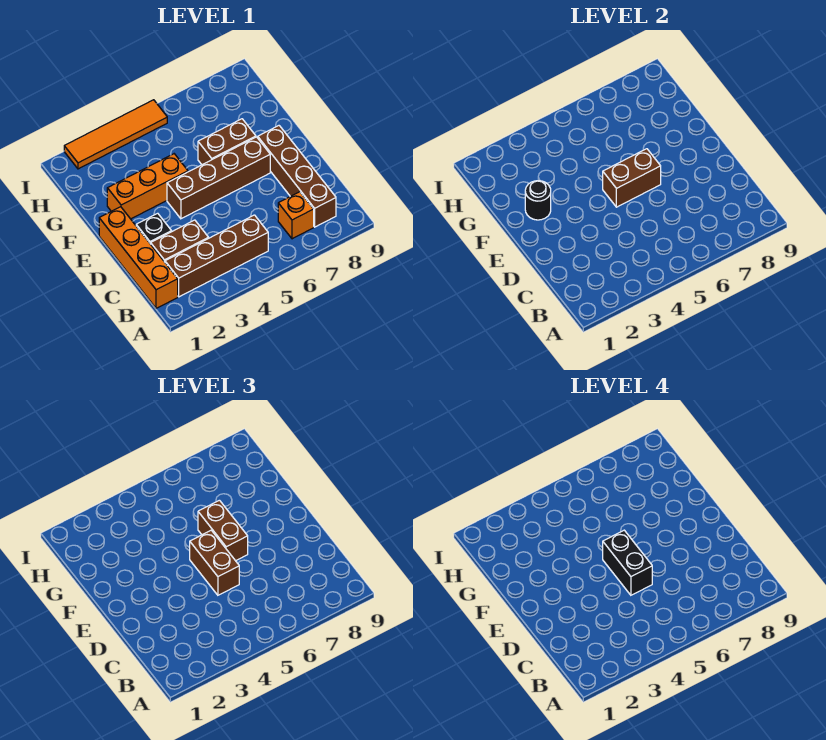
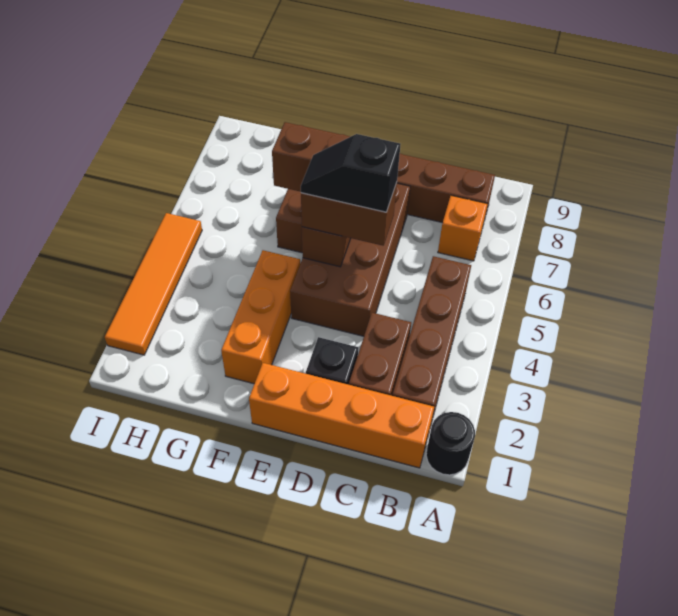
black brick D5:E5 level 4 -> black slope D5:E5 level 4 top D
brown brick E4:E7 level 1 -> brown brick D4:E7 level 1
black round brick F2 level 2 -> black round brick A1 level 1

